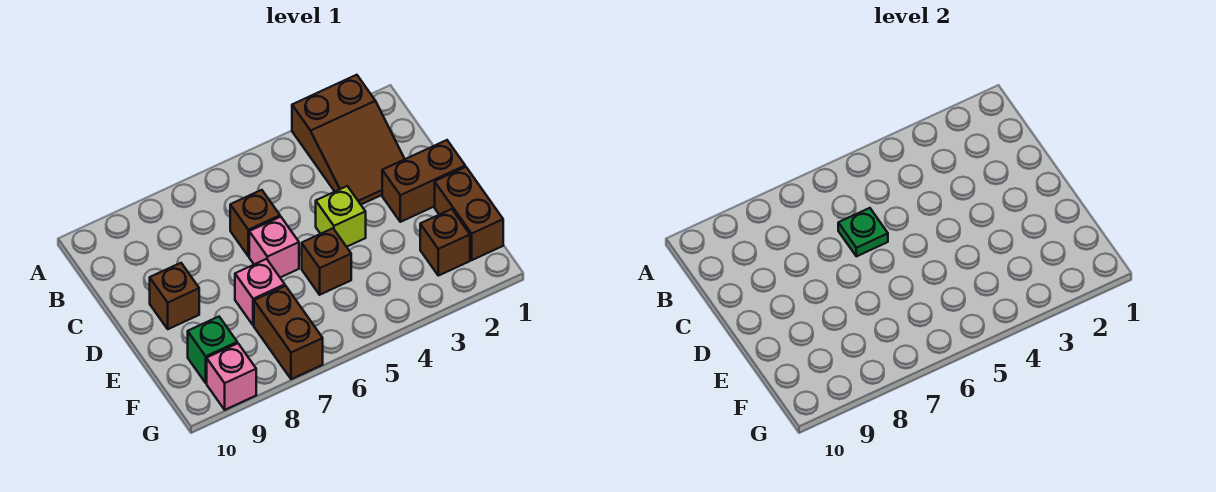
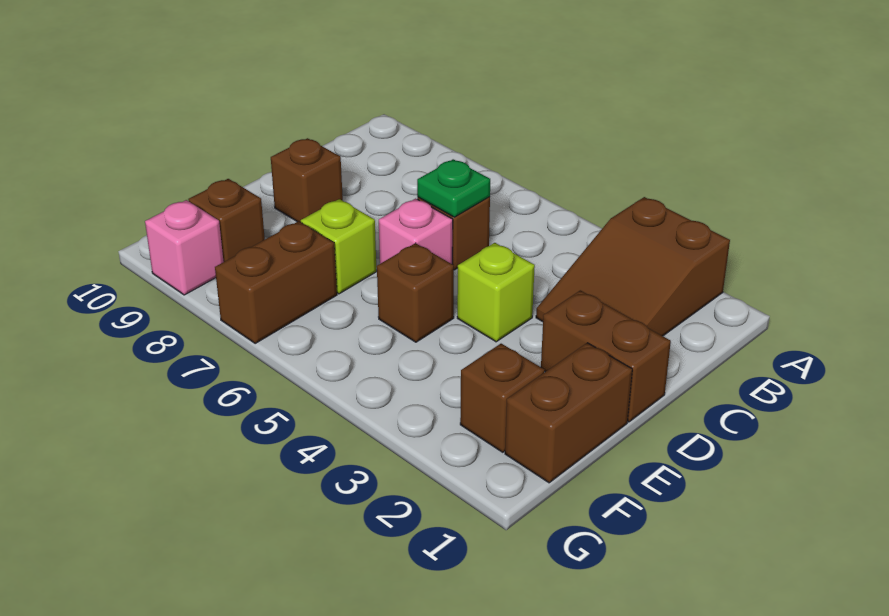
pink brick E7 level 1 -> lime brick E7 level 1
green brick F9 level 1 -> brown brick F9 level 1

